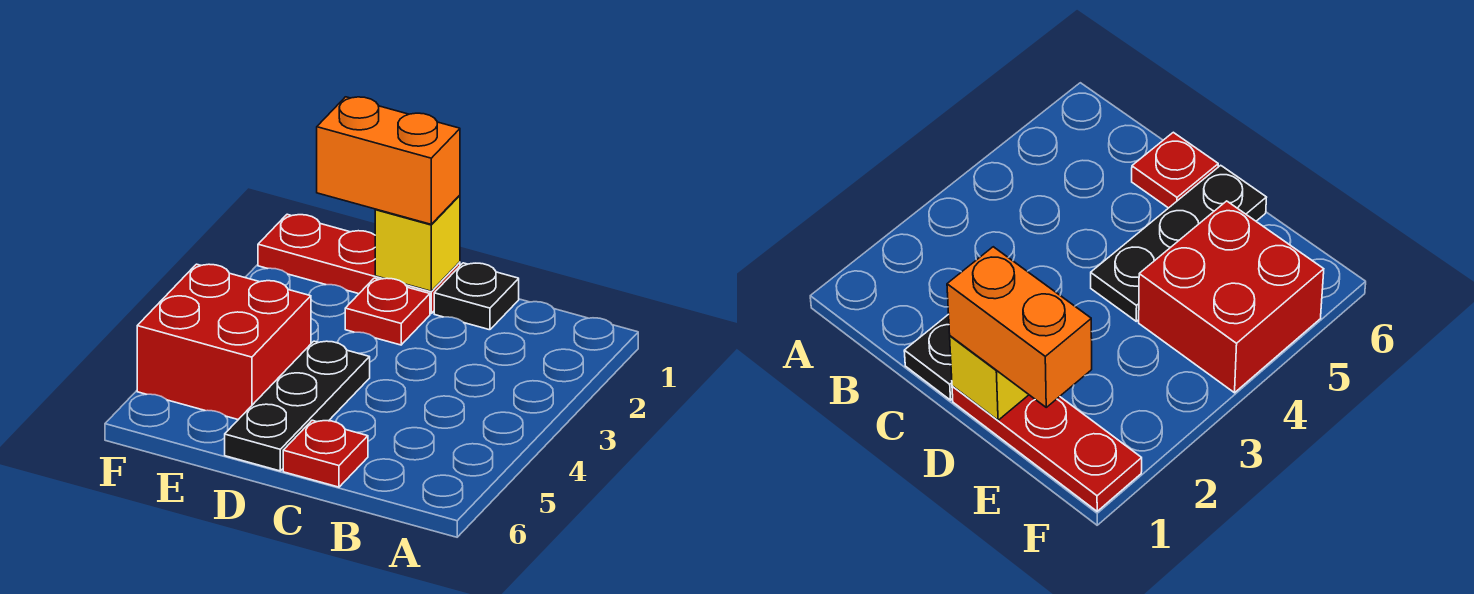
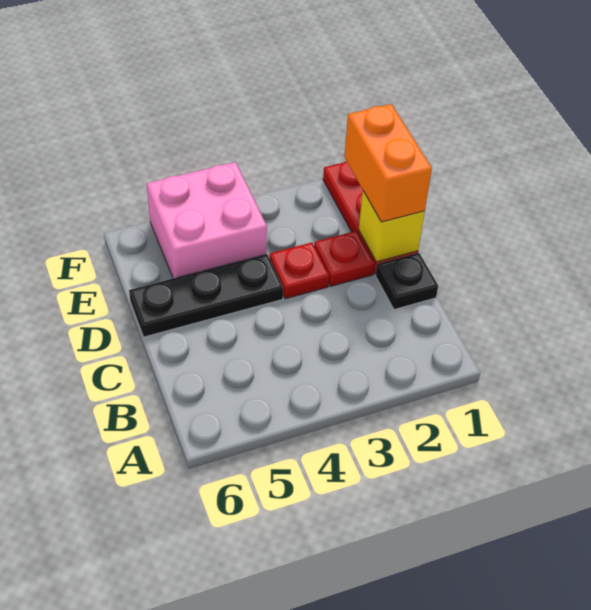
red plate C6 level 1 -> red plate D3 level 1
red brick E4:F5 level 1 -> pink brick E4:F5 level 1

